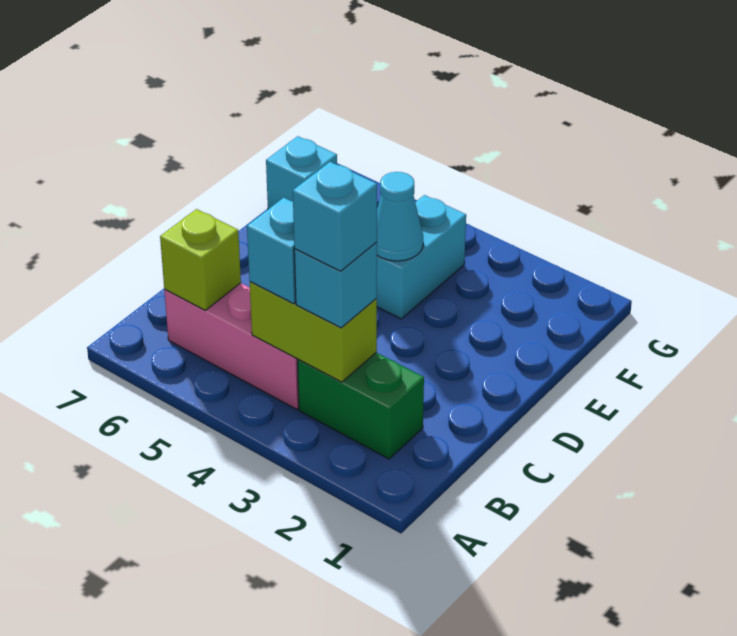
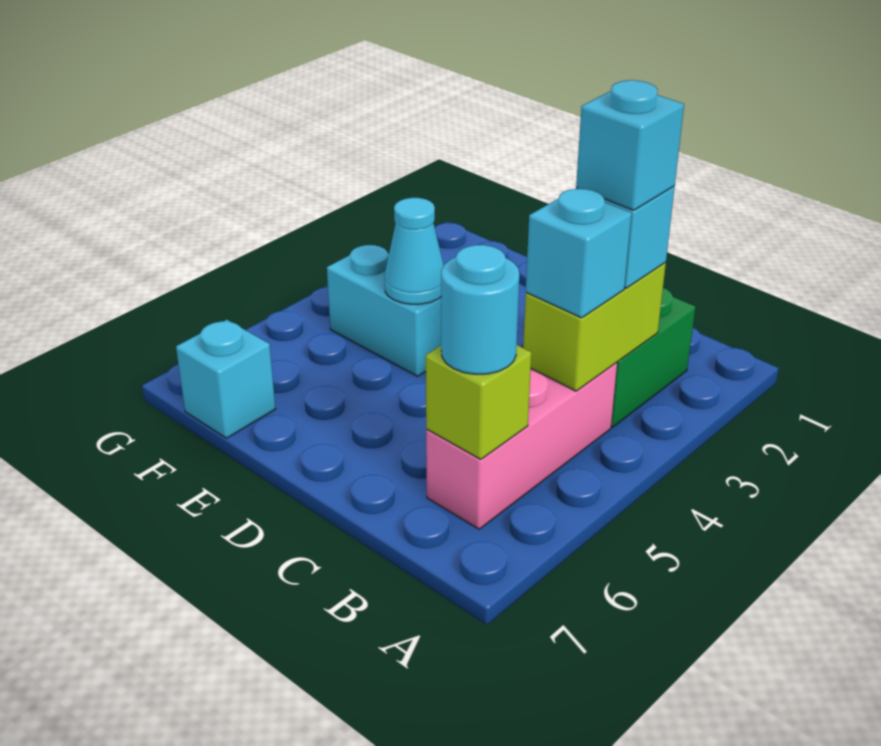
none -> cyan round brick B6 level 3

